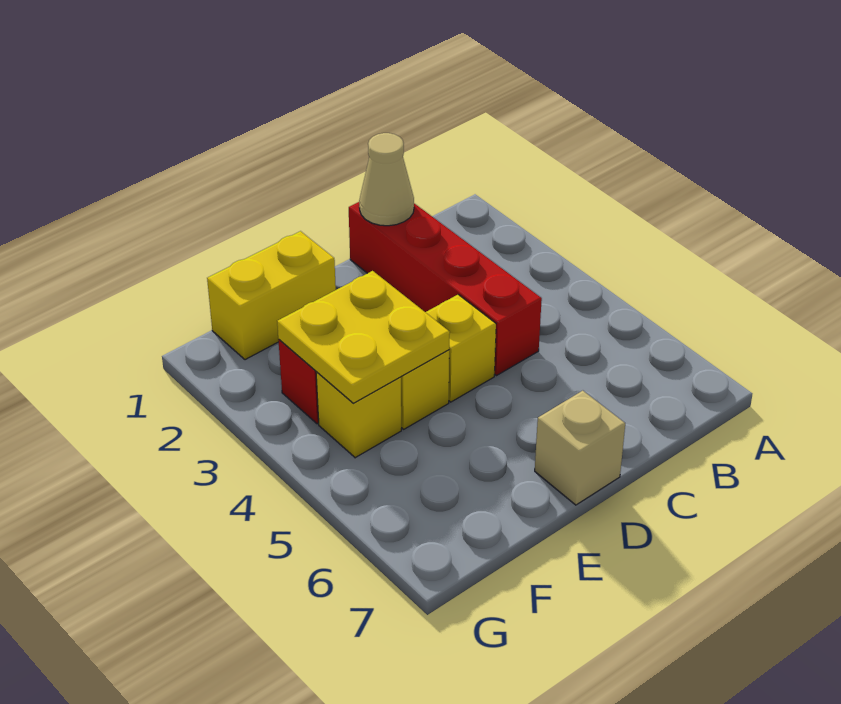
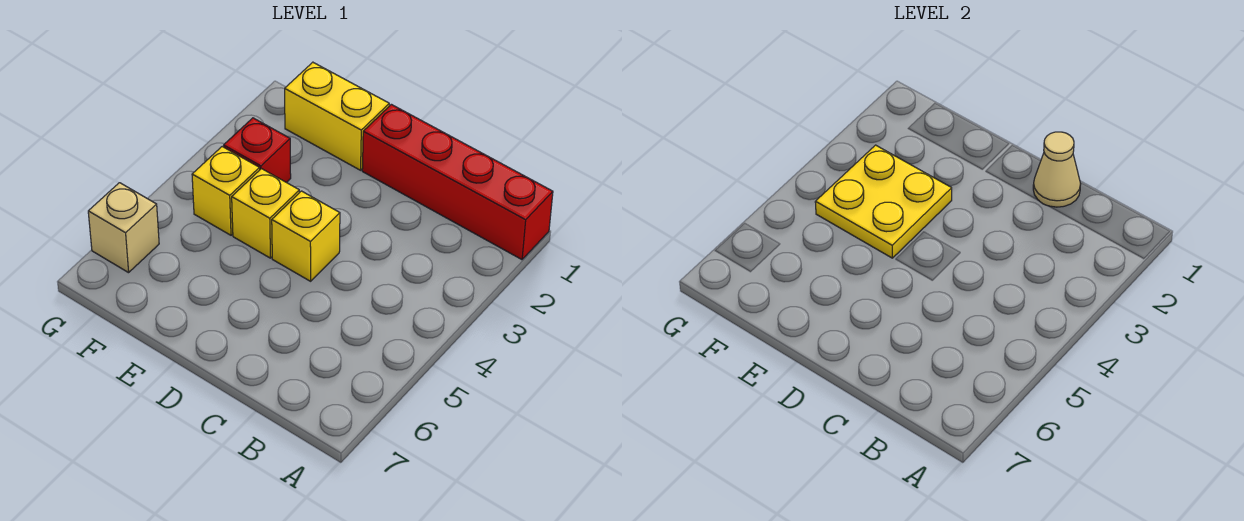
red brick C1:C4 level 1 -> red brick A1:D1 level 1
tan brick D7 level 1 -> tan brick G6 level 1

